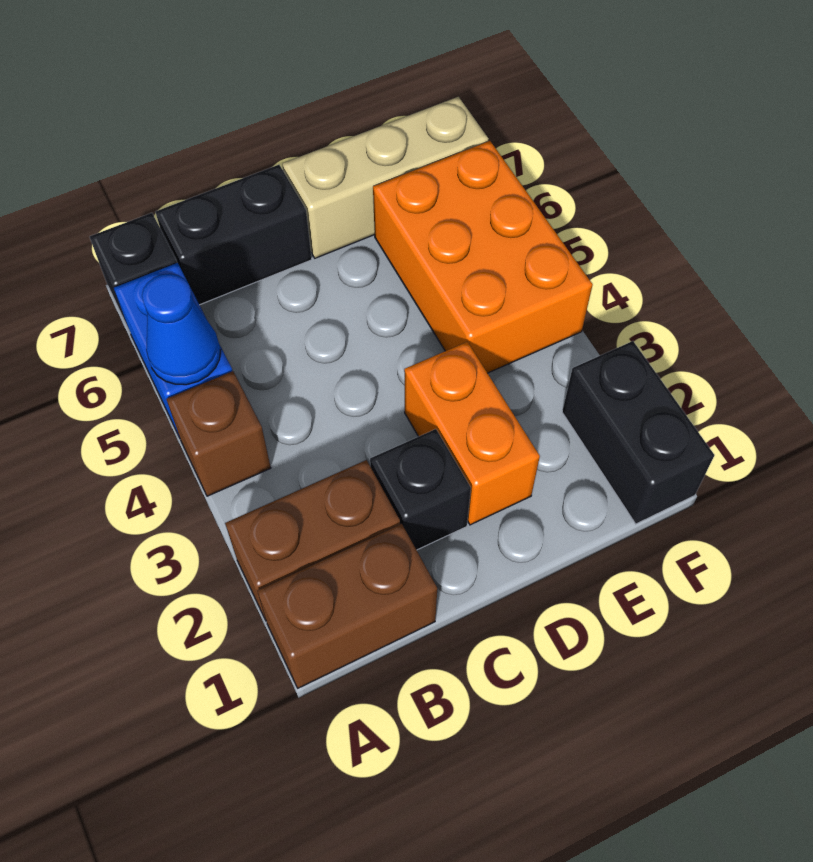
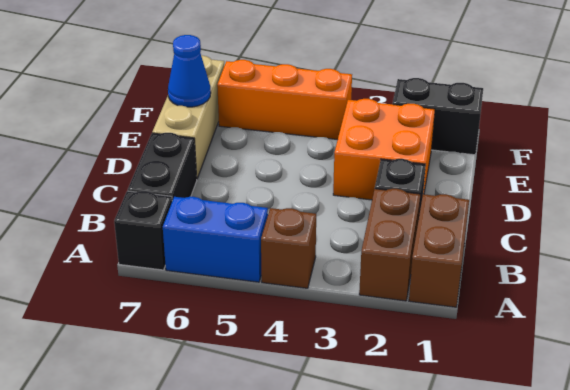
blue cone A5 level 2 -> blue cone E7 level 2
orange brick D2:D3 level 1 -> orange brick D2:E3 level 1
orange brick E4:F6 level 1 -> orange brick F4:F6 level 1

